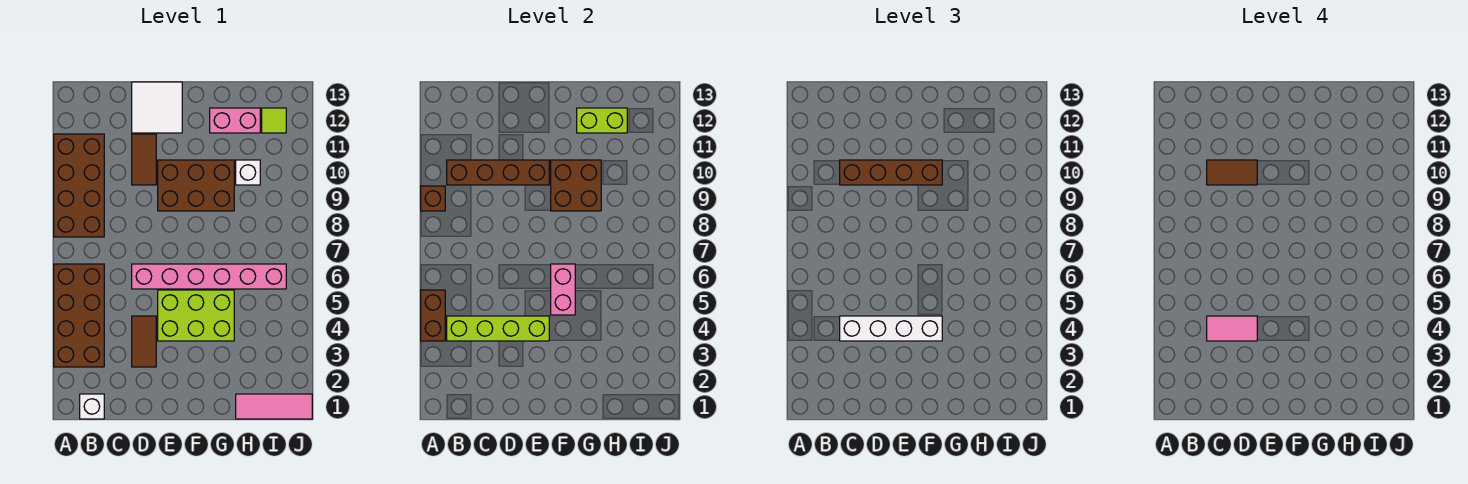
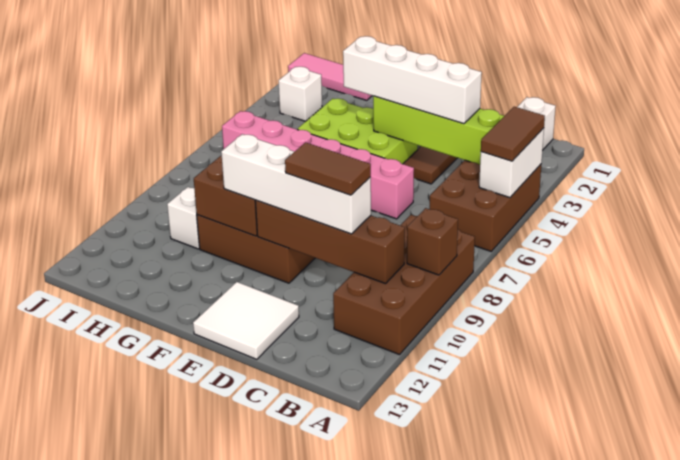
brown brick A3:B6 level 1 -> brown brick A4:B6 level 1
brown brick A4:A5 level 2 -> white brick A4:A5 level 2
pink tile C4:D4 level 4 -> none
brown brick C10:F10 level 3 -> white brick C10:F10 level 3
brown tile D10:D11 level 1 -> brown tile A4:A5 level 3
pink brick F5:F6 level 2 -> none
pink brick G12:H12 level 1 -> none
lime brick G12:H12 level 2 -> none
none -> white brick I3 level 1
lime tile I12 level 1 -> none

